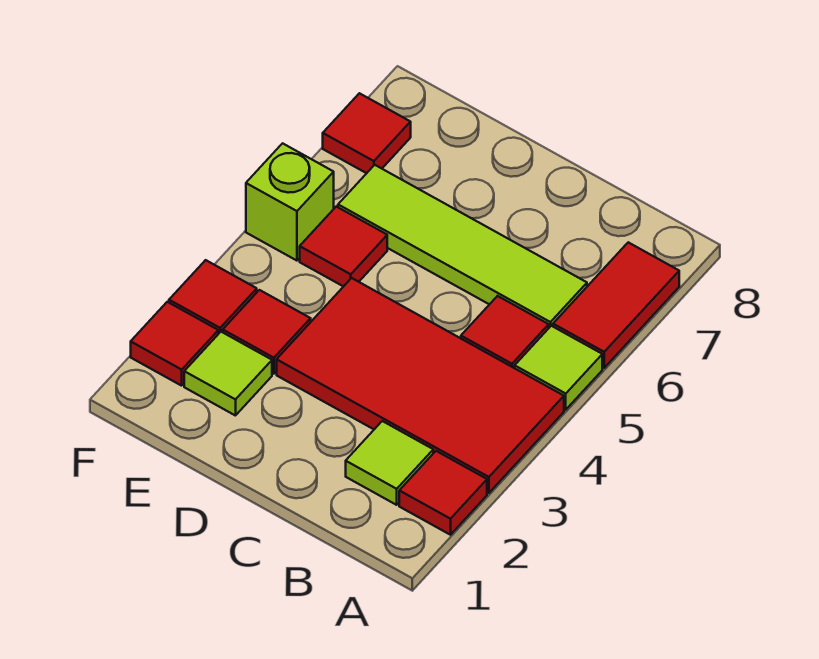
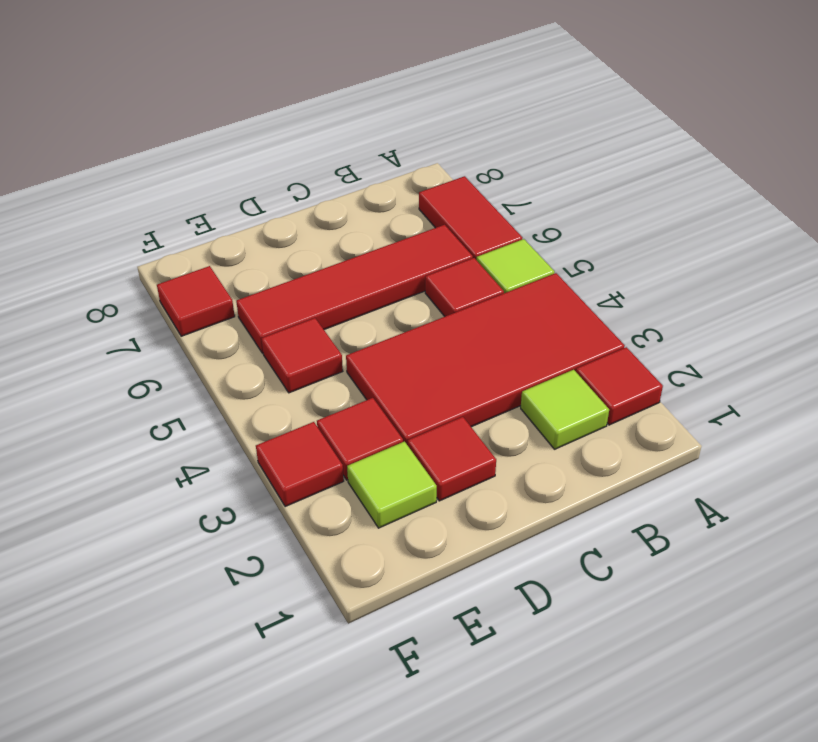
lime tile B6:E6 level 1 -> red tile B6:E6 level 1
red tile F2 level 1 -> red tile D2 level 1
lime brick F5 level 1 -> none

